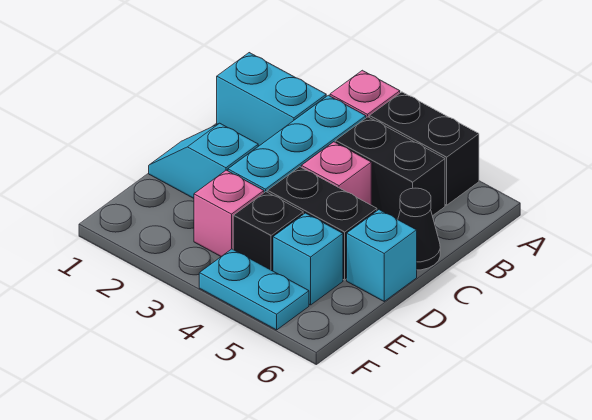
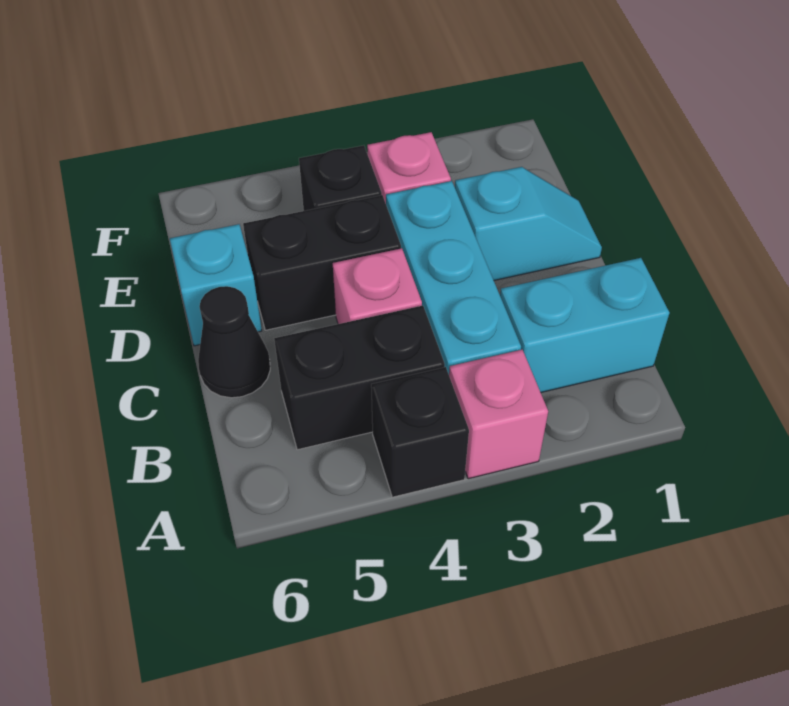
black brick A4:A5 level 1 -> black brick A4 level 1
cyan brick E5 level 1 -> none
cyan plate F4:F5 level 1 -> none

